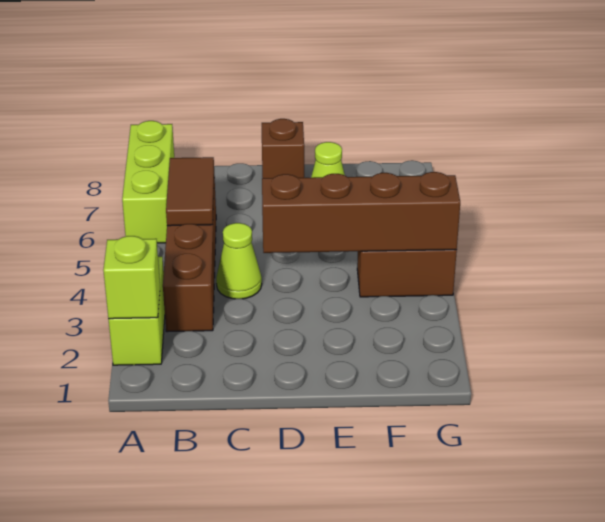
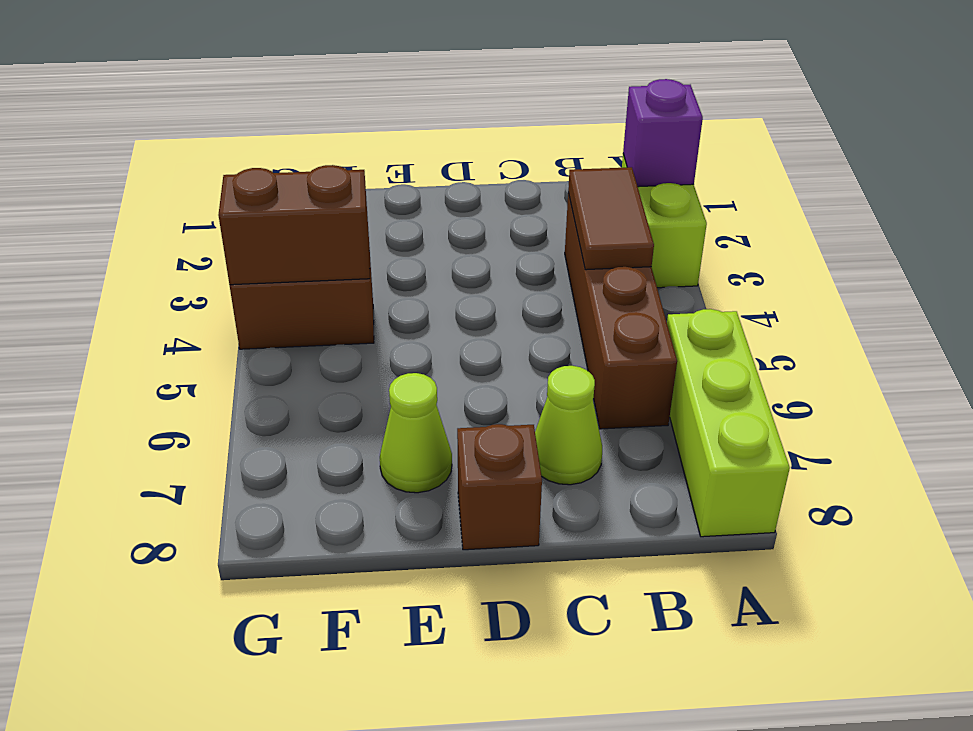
lime brick A2 level 2 -> purple brick A2 level 2
brown tile B5:B6 level 2 -> brown tile B3:B4 level 2
lime cone C4 level 1 -> lime cone C7 level 1
brown brick D4:G4 level 2 -> brown brick F4:G4 level 2

